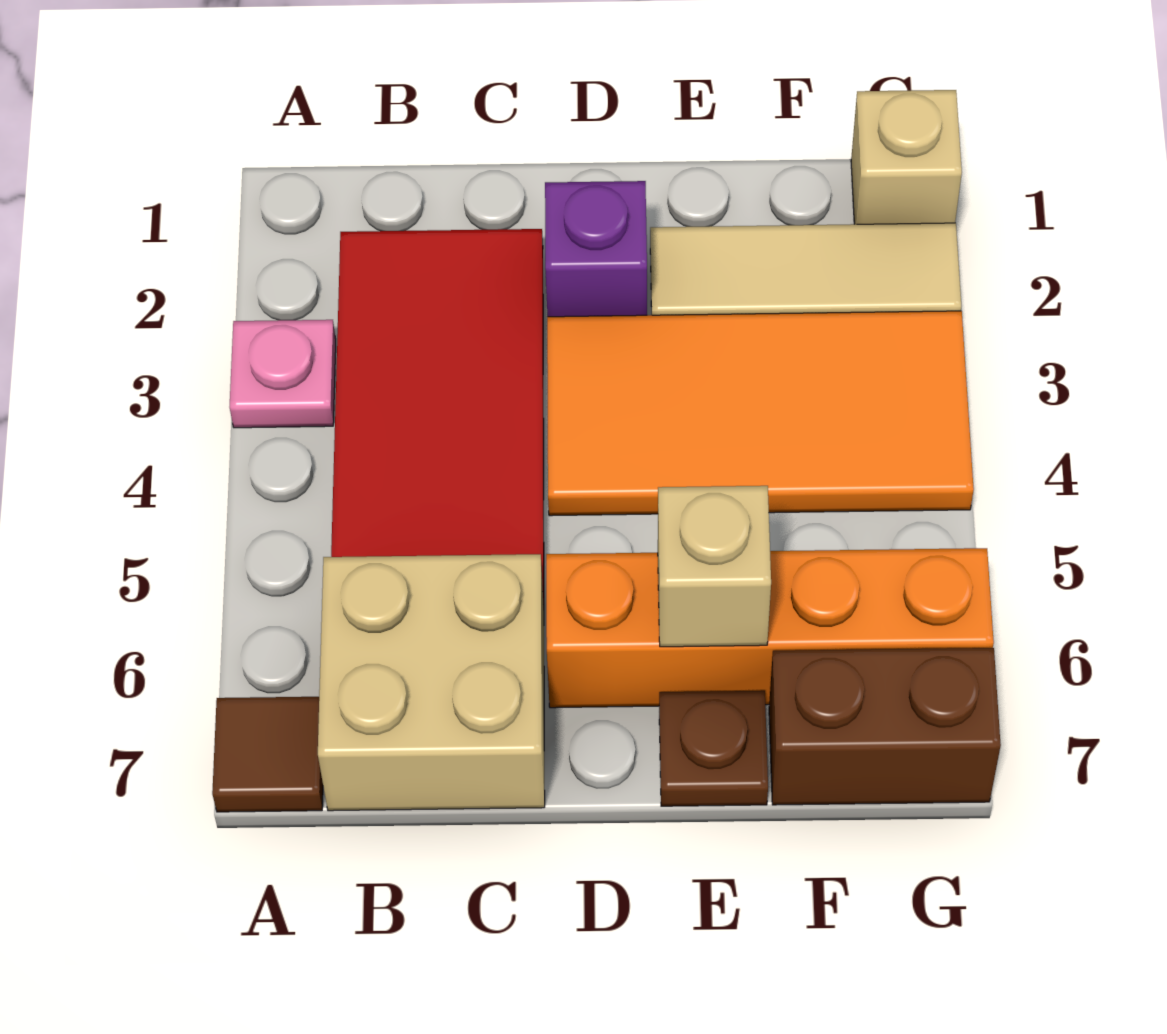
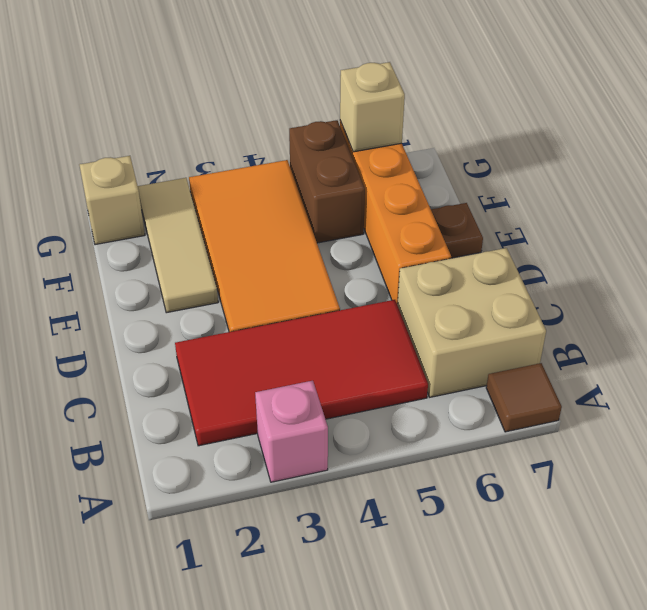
pink plate A3 level 1 -> pink brick A3 level 1
purple brick D2 level 1 -> none
tan brick E6 level 2 -> tan brick G6 level 2
brown brick F7:G7 level 1 -> brown brick F5:G5 level 1

